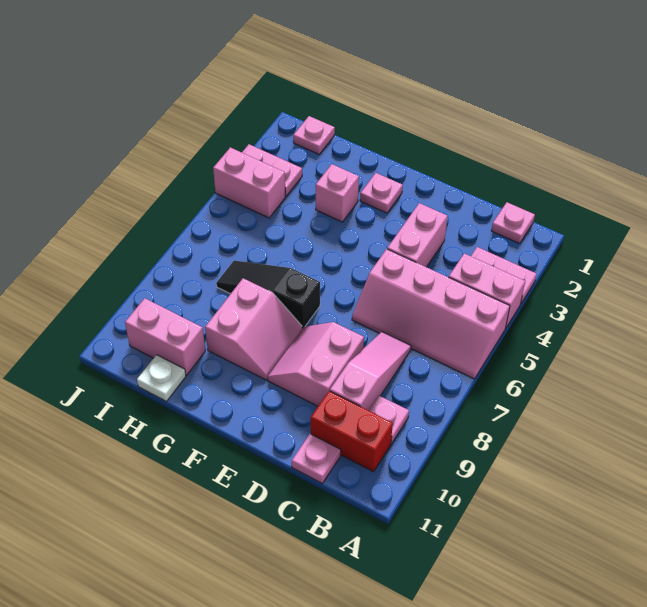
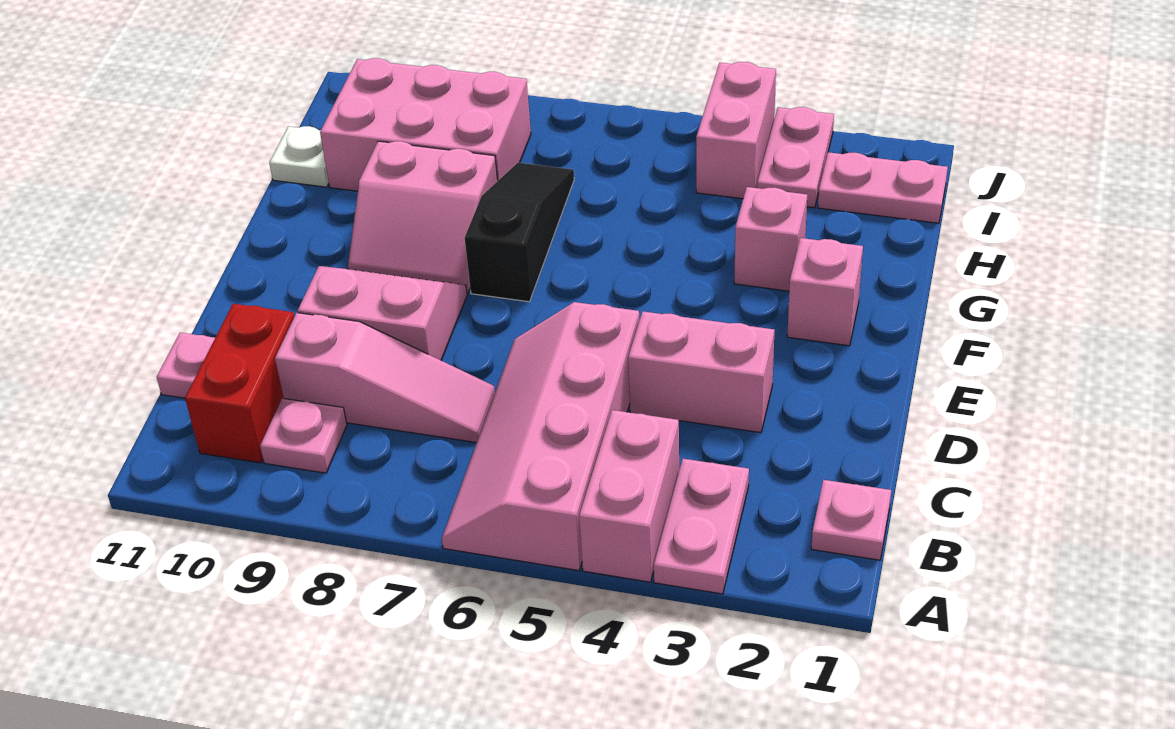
pink plate F2 level 1 -> pink brick F2 level 1
pink brick H10:I10 level 1 -> pink brick H8:I10 level 1
pink plate I1 level 1 -> pink plate I1:I2 level 1

